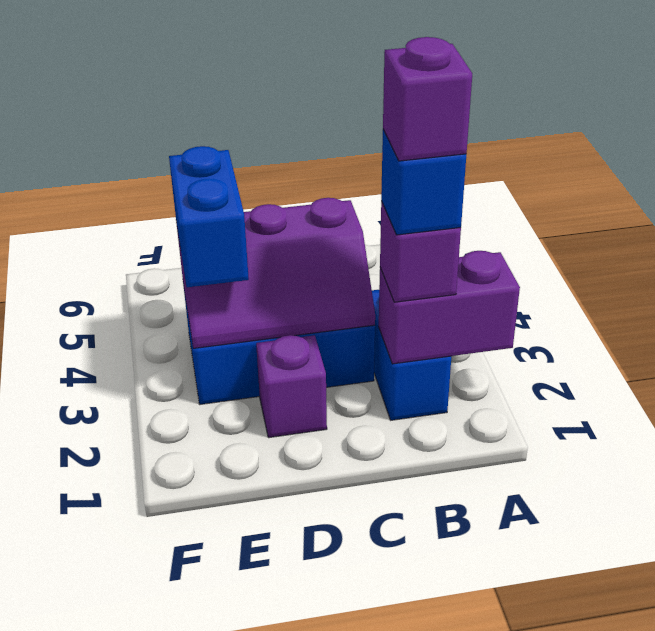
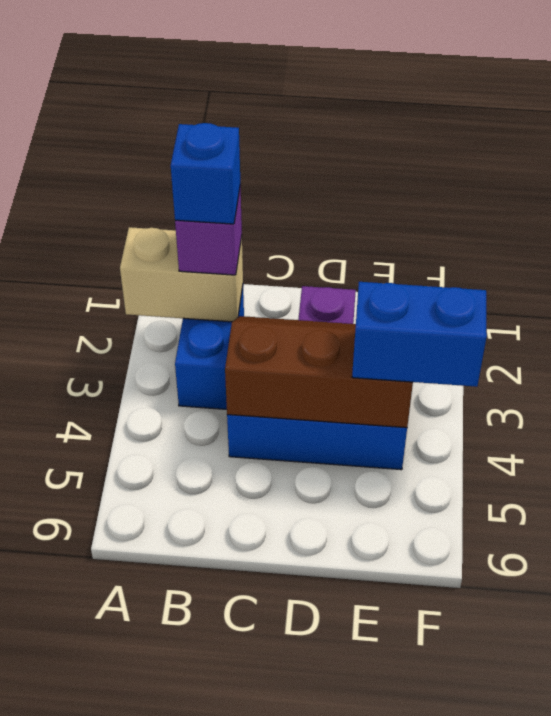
purple brick A2:B2 level 2 -> tan brick A2:B2 level 2
purple brick B2 level 5 -> none
purple slope C3:E4 level 2 top 4 -> brown slope C3:E4 level 2 top 4
blue brick E3:E4 level 3 -> blue brick E4:F4 level 3

